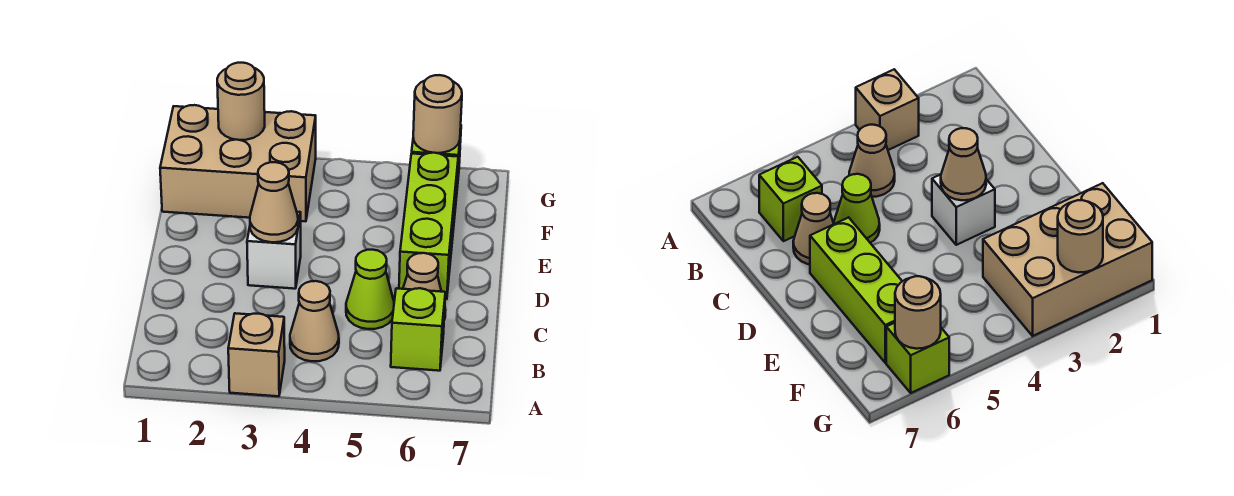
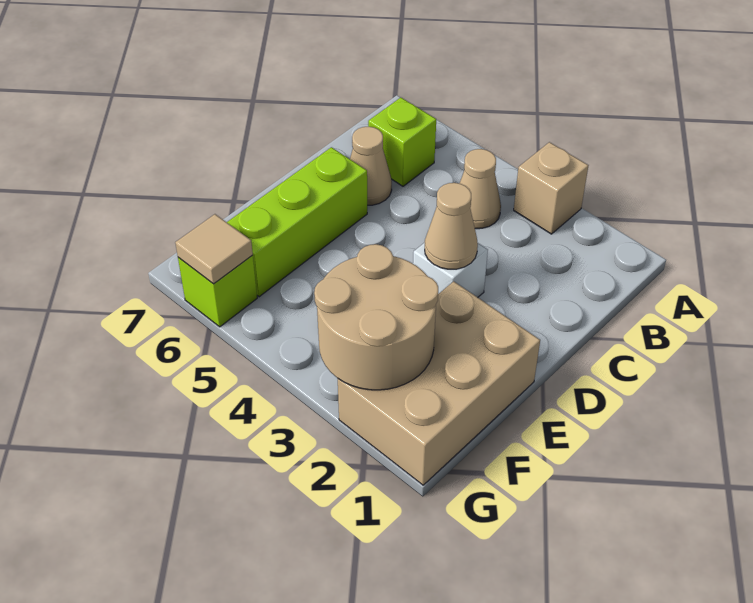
lime cone C5 level 1 -> none
tan brick F1:G3 level 1 -> tan brick E1:G2 level 1
tan round brick G2 level 2 -> tan round brick F2:G3 level 2
tan round brick G6 level 2 -> tan tile G6 level 2

